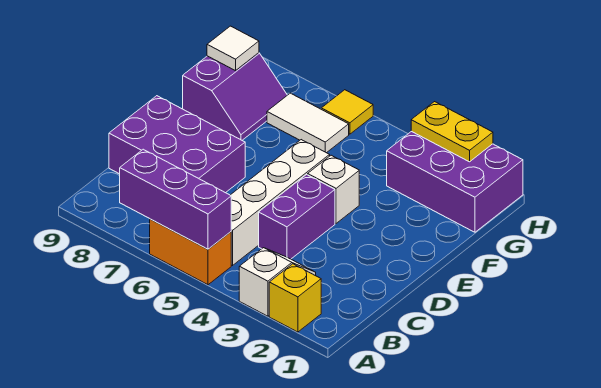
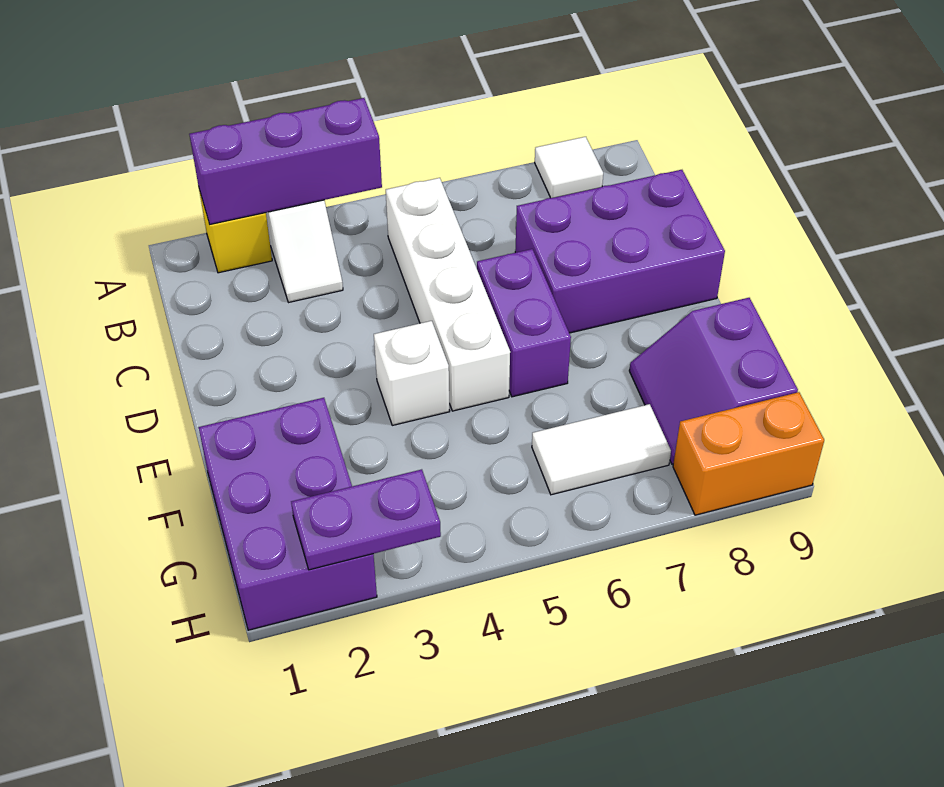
orange brick A5:A6 level 1 -> orange brick H8:H9 level 1
purple brick A5:A7 level 2 -> purple brick A2:A4 level 2
purple brick C4:D4 level 1 -> purple brick D6:E6 level 1
purple brick G1:H3 level 1 -> purple brick F1:H2 level 1
white tile G9 level 2 -> white tile A8 level 1
yellow plate H2:H3 level 2 -> purple plate H2:H3 level 2
yellow tile H6 level 1 -> none

